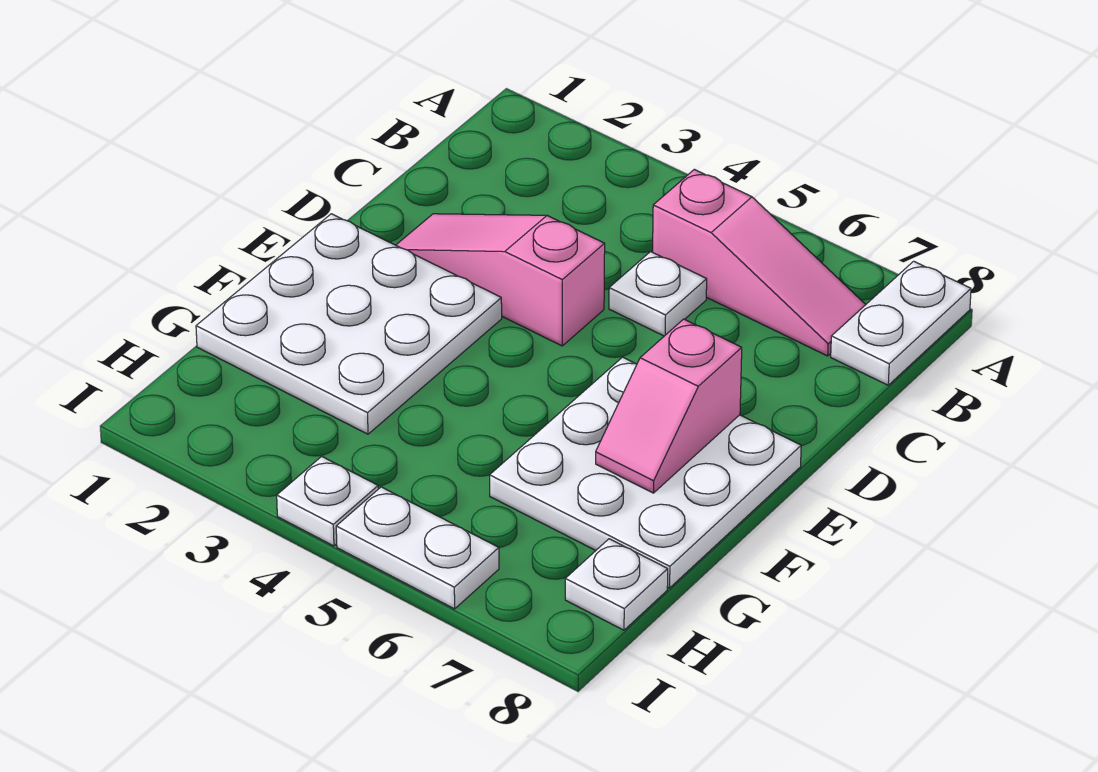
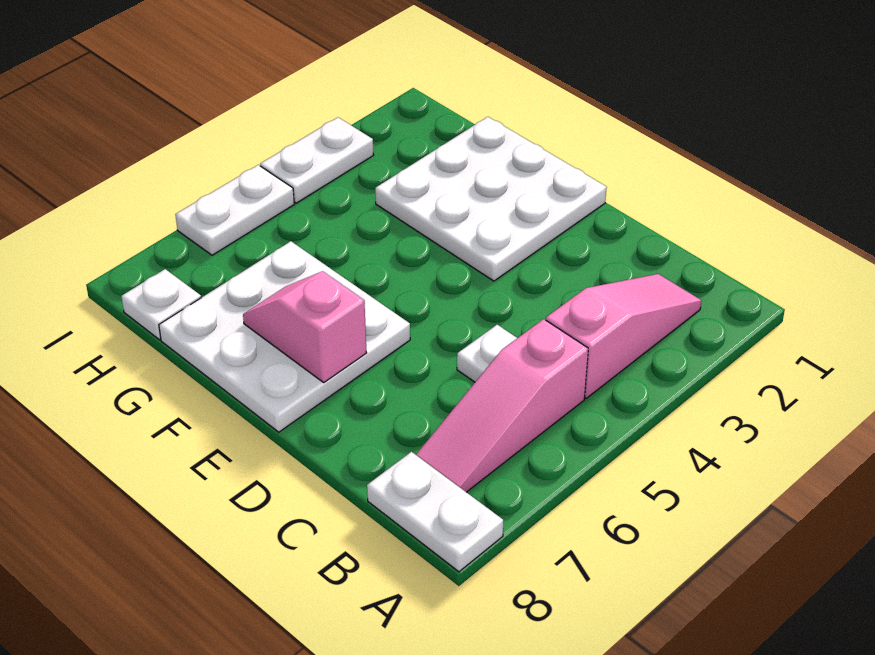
pink slope D2:D4 level 1 top 4 -> pink slope B2:B4 level 1 top 4
white plate I4 level 1 -> white plate I3:I4 level 1

